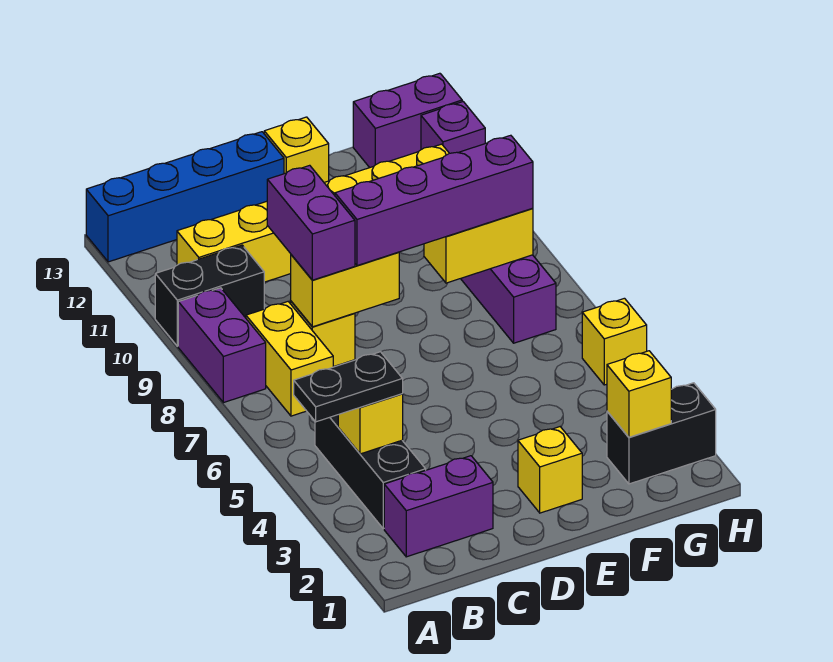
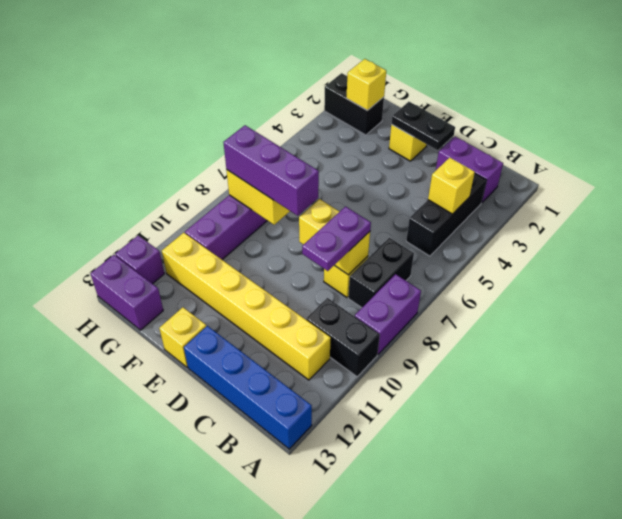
black plate A4:B4 level 3 -> black plate D2:E2 level 2
yellow brick B7:B8 level 1 -> black brick B7:B8 level 1
purple brick C8:C9 level 3 -> purple plate C8:C9 level 3
purple brick D8:G8 level 3 -> purple brick E8:G8 level 3
yellow brick H5 level 1 -> none

